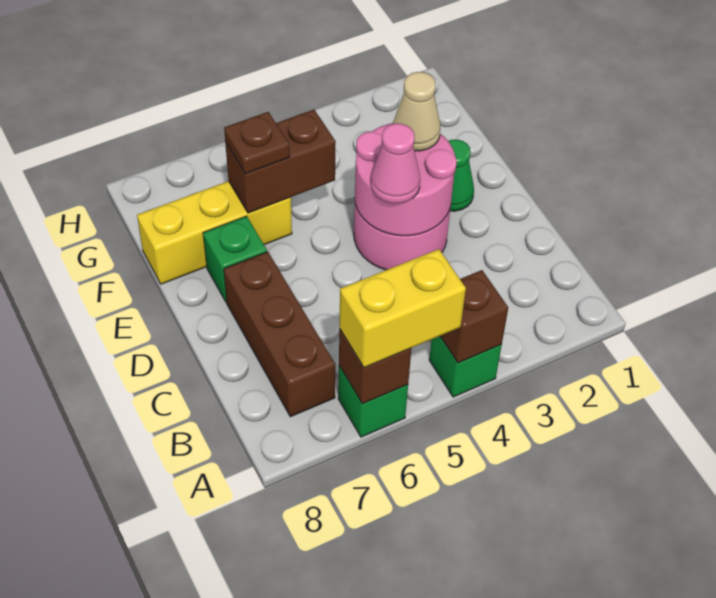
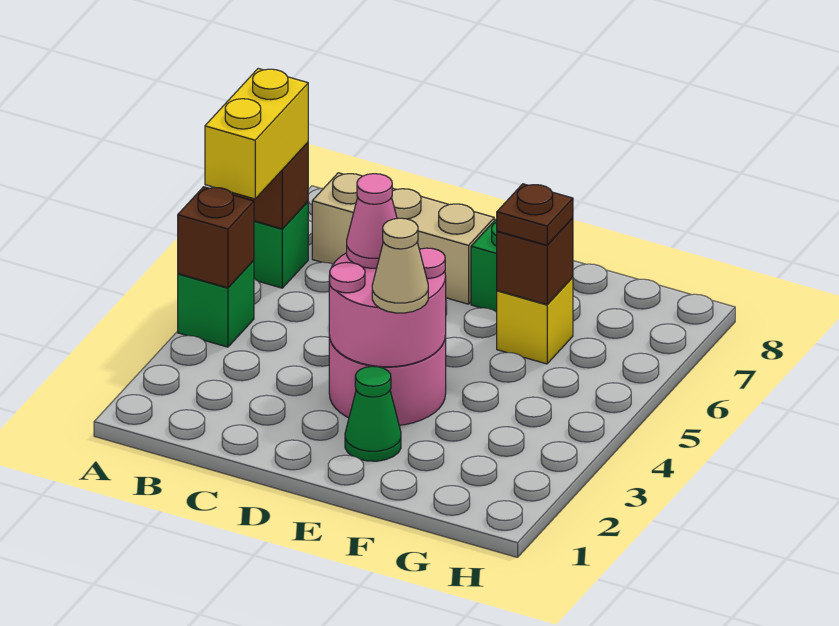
brown brick B7:D7 level 1 -> tan brick B7:D7 level 1
brown brick F5:F6 level 2 -> brown brick F6 level 2
yellow brick F6:F8 level 1 -> yellow brick F6 level 1

